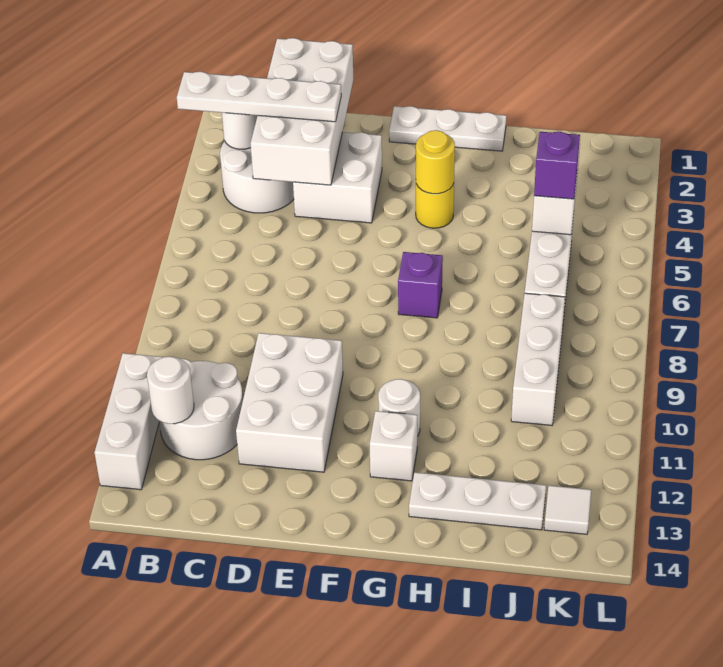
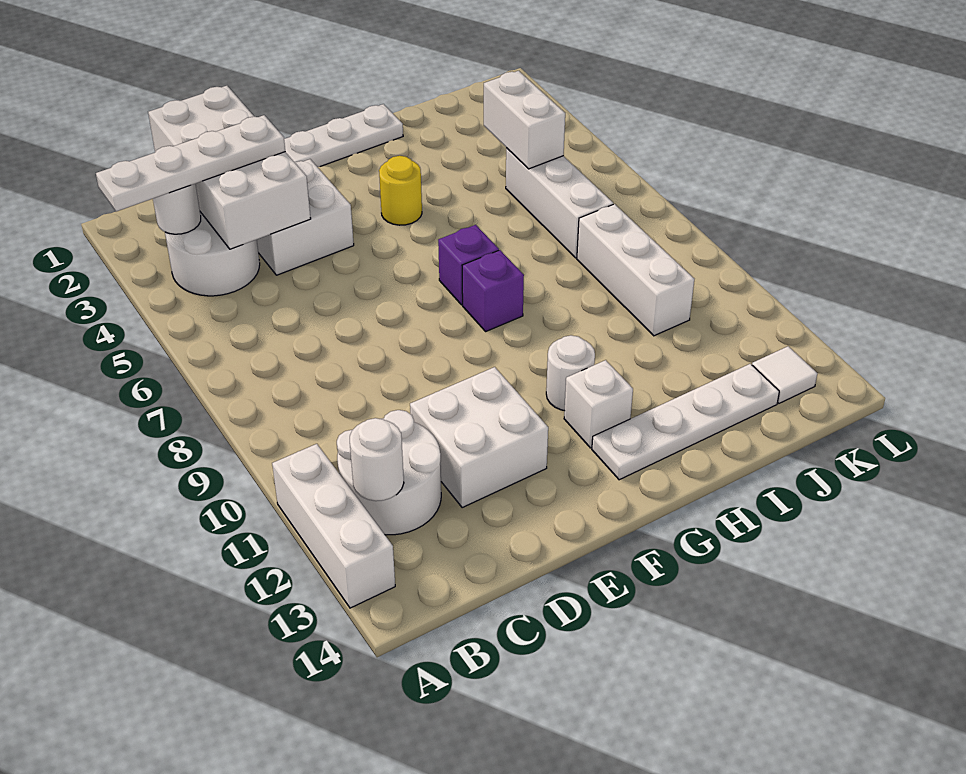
white brick D10:E12 level 1 -> white brick D11:E12 level 1
yellow round brick G4 level 2 -> none
white plate H13:J13 level 1 -> white plate G13:J13 level 1
purple brick J5 level 3 -> purple brick G8 level 1

